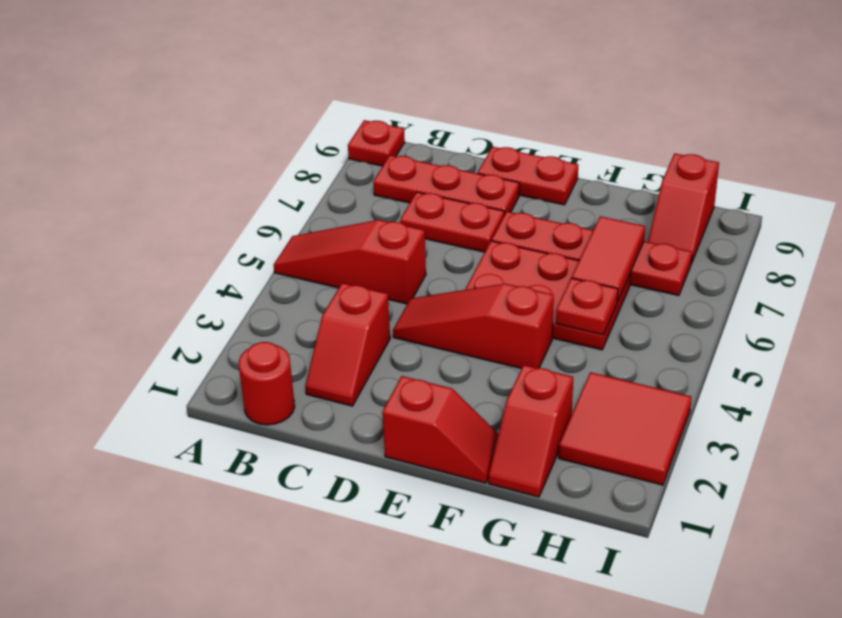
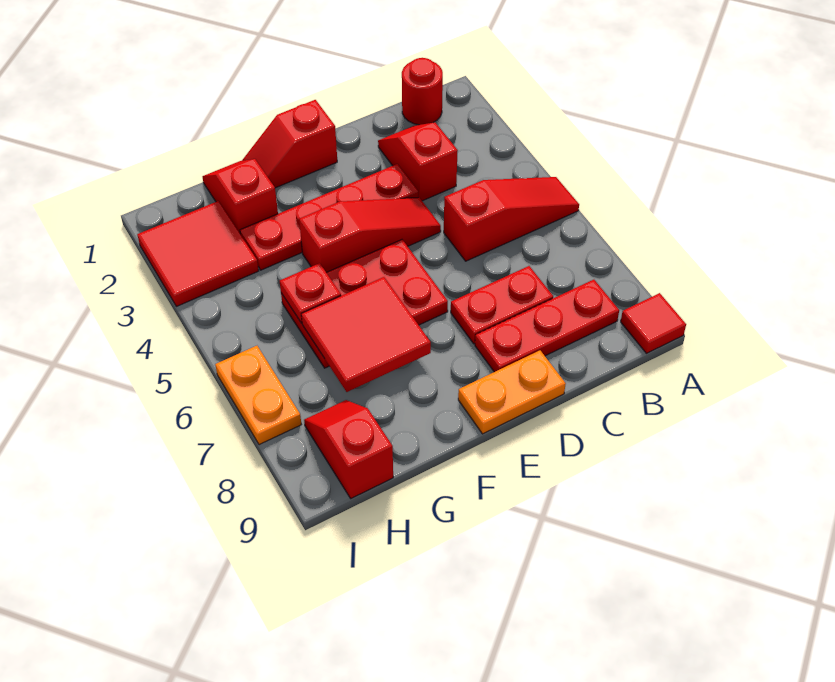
red plate A9 level 1 -> red tile A9 level 1
red plate D9:E9 level 1 -> orange plate D9:E9 level 1
red plate E7:H7 level 1 -> red plate D3:G3 level 1
red tile G6:G7 level 2 -> red tile F6:G7 level 2
none -> orange plate I6:I7 level 1

